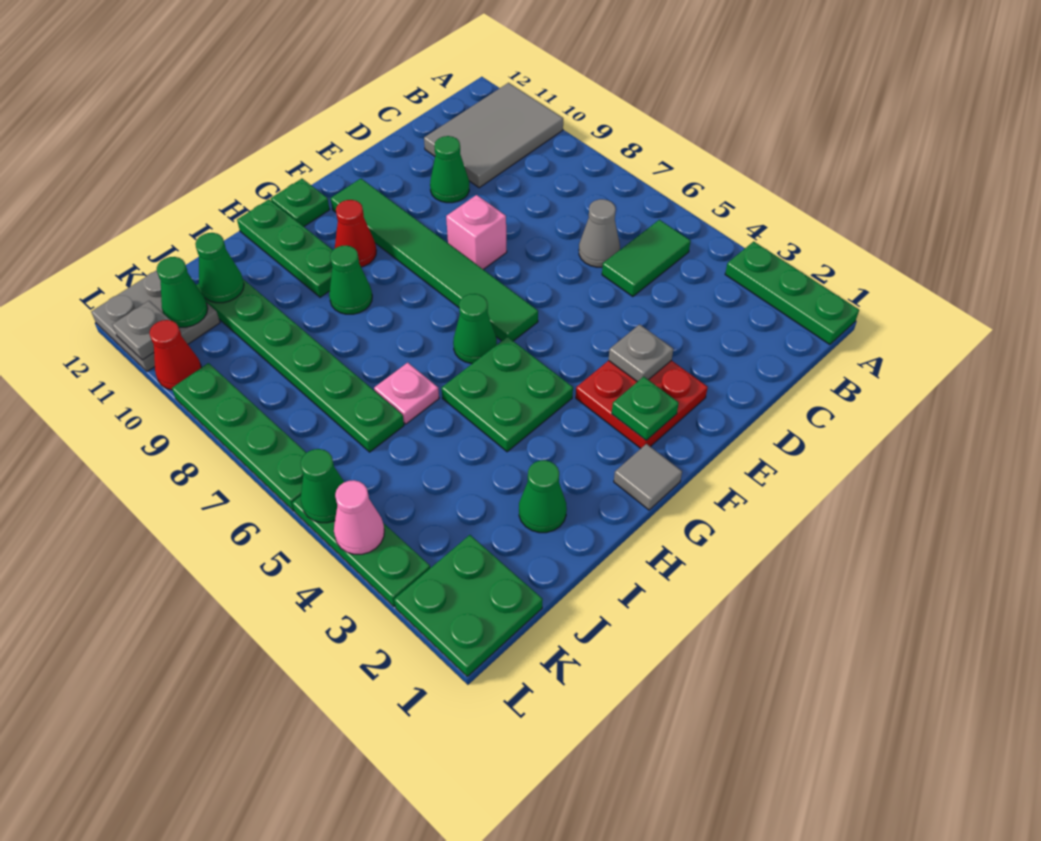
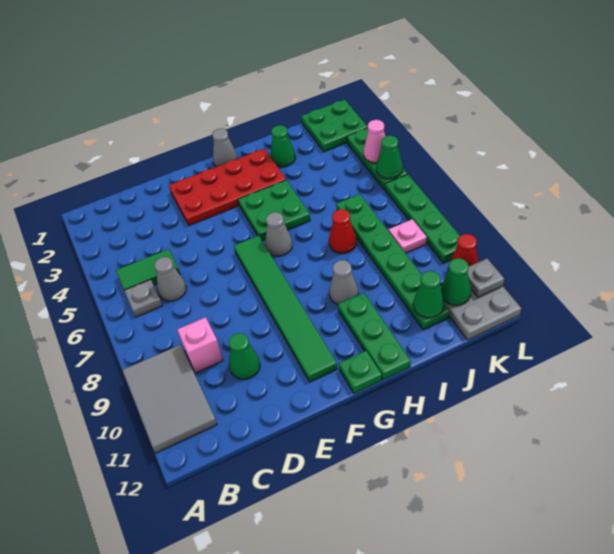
green plate A1:A3 level 1 -> none
grey tile A10:C11 level 1 -> grey tile A9:B11 level 1
red plate E2:F3 level 1 -> red plate E2:H3 level 1
grey plate E3 level 2 -> grey plate B6 level 1
pink brick E8 level 1 -> pink brick C9 level 1
green plate F2 level 2 -> none
grey tile G1 level 1 -> grey cone G1 level 1
green cone G6 level 1 -> grey cone G6 level 1
red cone G10 level 1 -> red cone I7 level 1
green cone H9 level 1 -> grey cone H9 level 1
pink plate I6 level 1 -> pink plate K8 level 1

